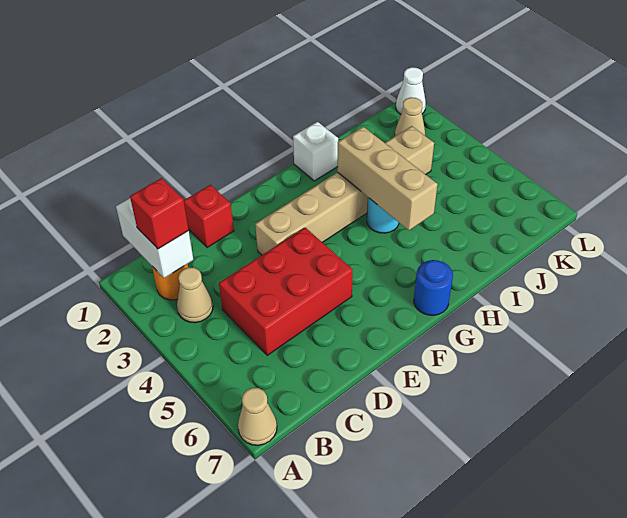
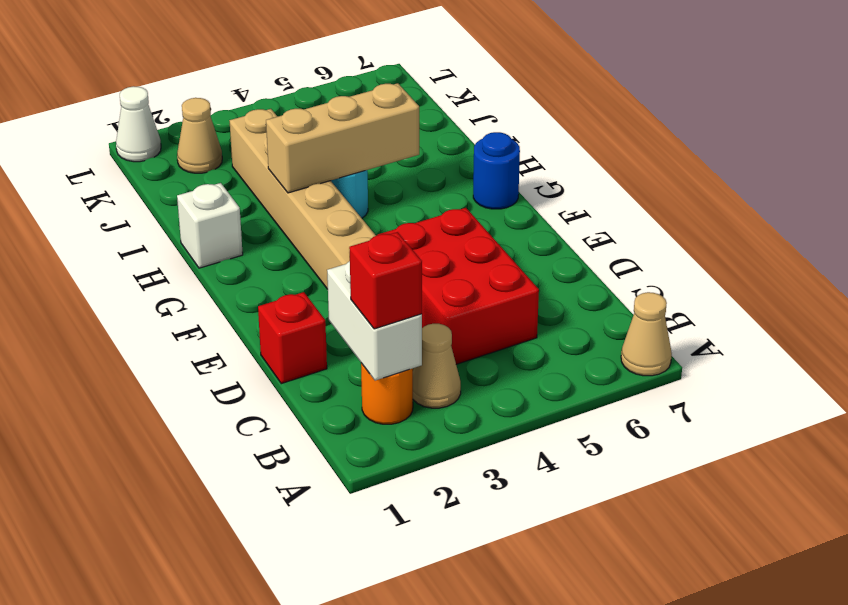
white brick B1:B2 level 2 -> white brick B2:C2 level 2

